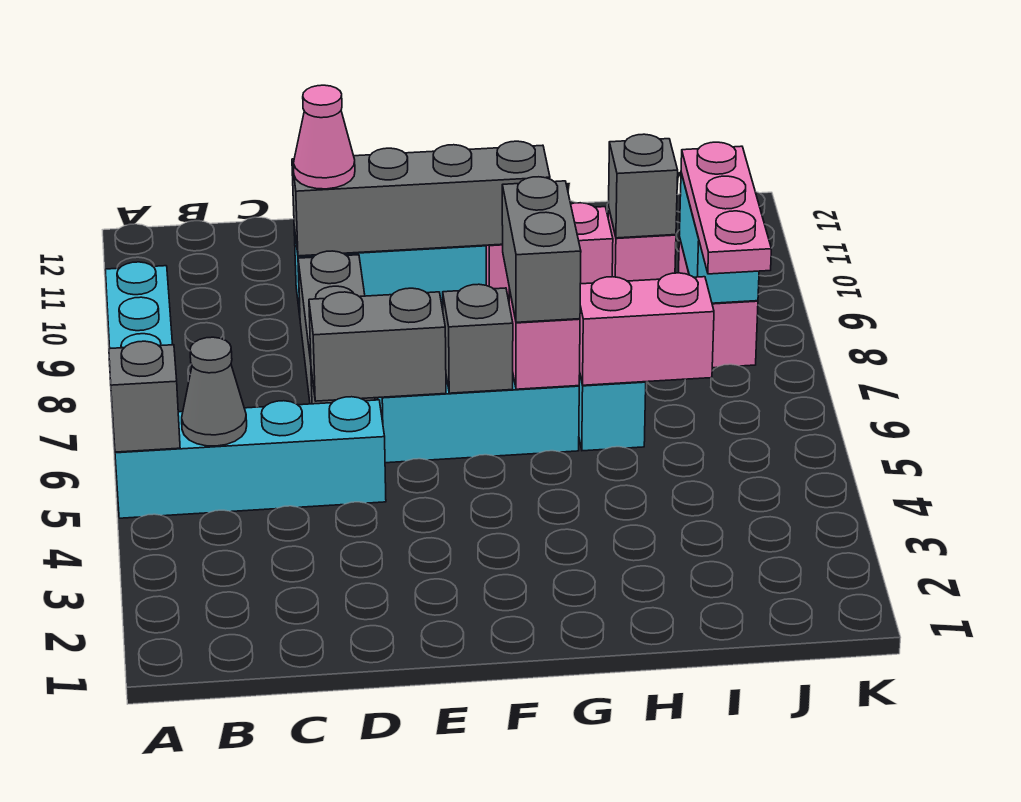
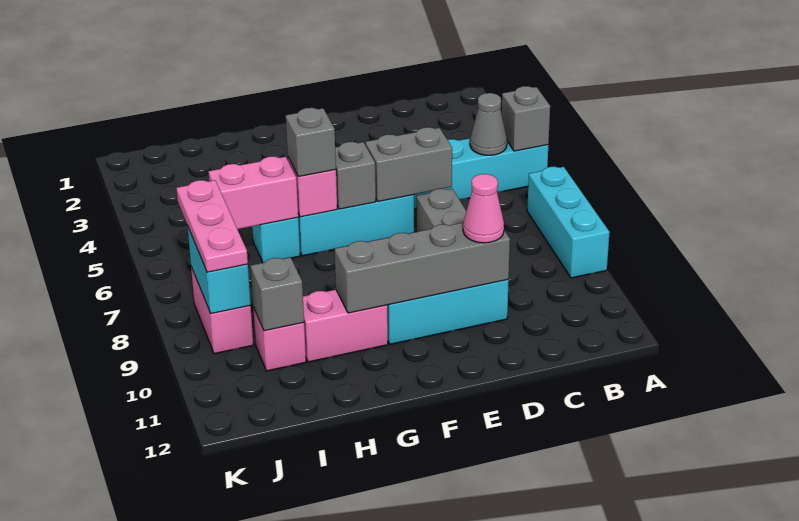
grey brick G6:G7 level 3 -> grey brick G6 level 3

